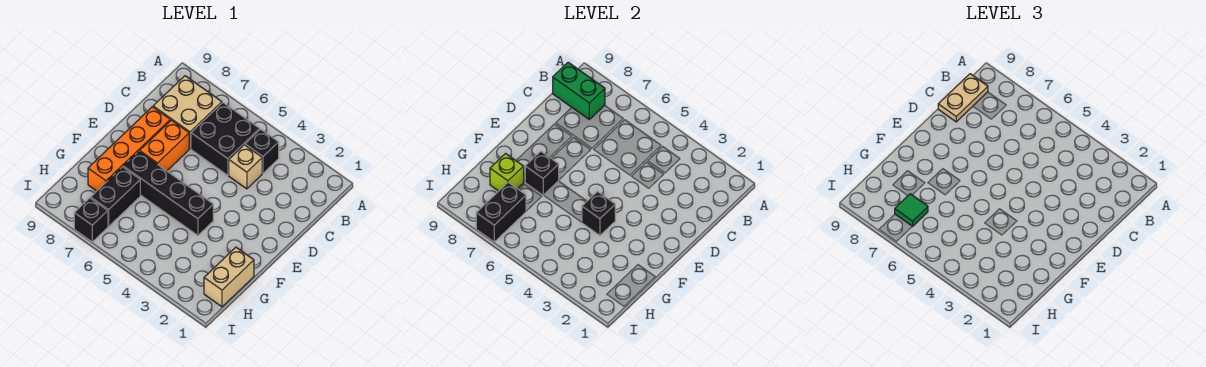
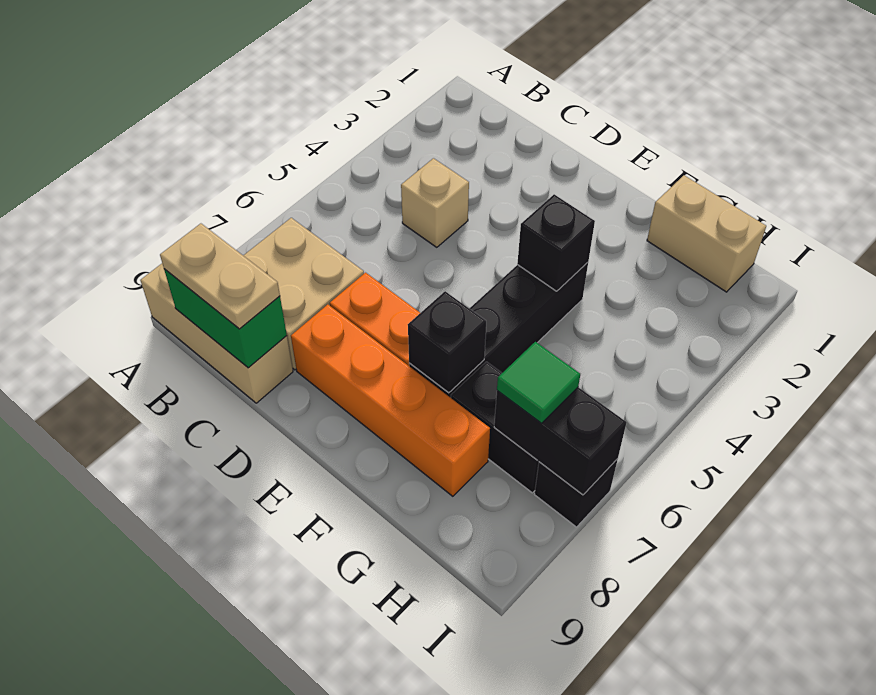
none -> tan brick A9:C9 level 1
black brick B4 level 1 -> none
black brick B5:C6 level 1 -> none
green brick B8:B9 level 2 -> green brick B9:C9 level 2
lime brick G8 level 2 -> none

